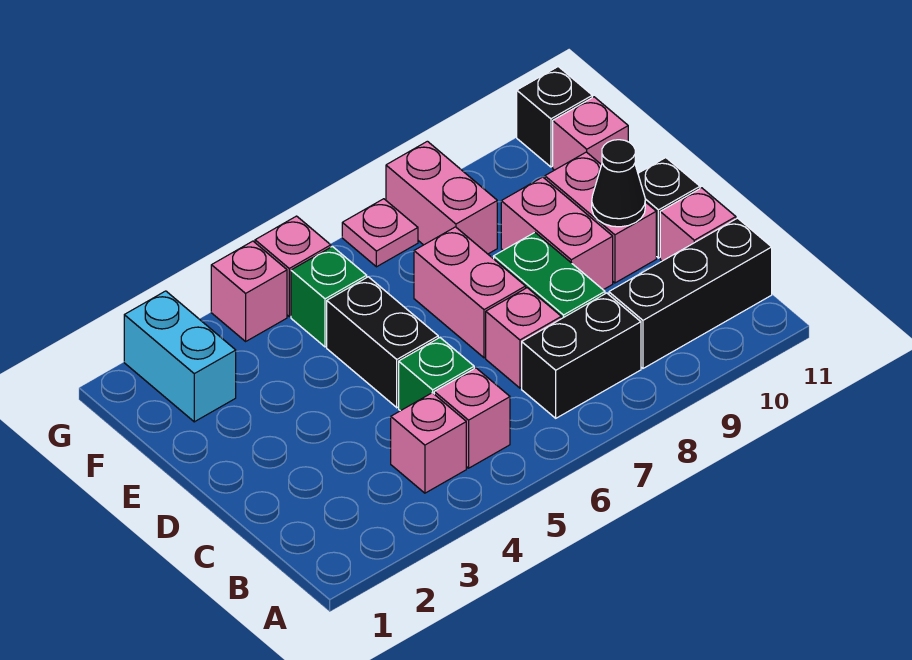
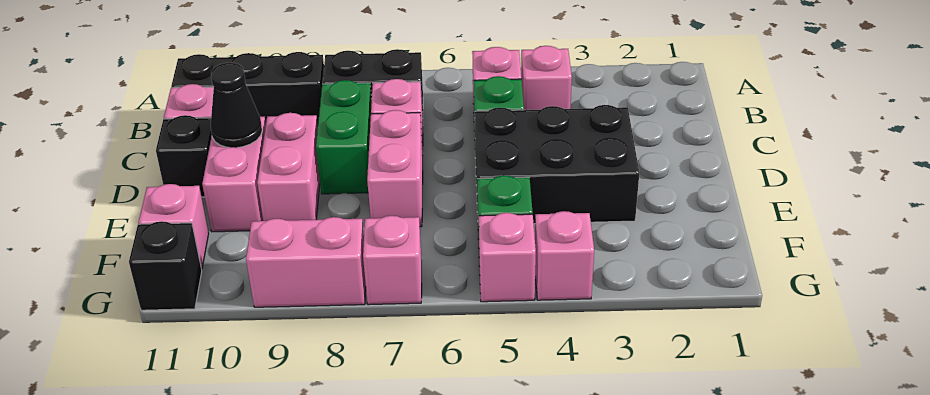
black brick D5:E5 level 1 -> black brick D3:E5 level 1
cyan brick F2:G2 level 1 -> none
pink brick F8:G8 level 1 -> pink brick G8:G9 level 1
pink plate G7 level 1 -> pink brick G7 level 1

